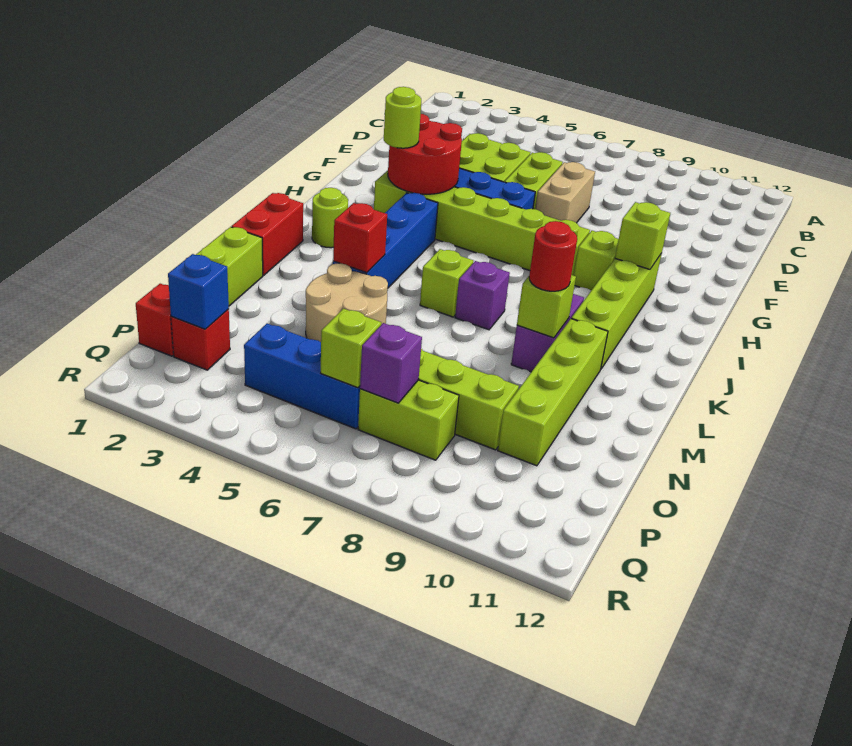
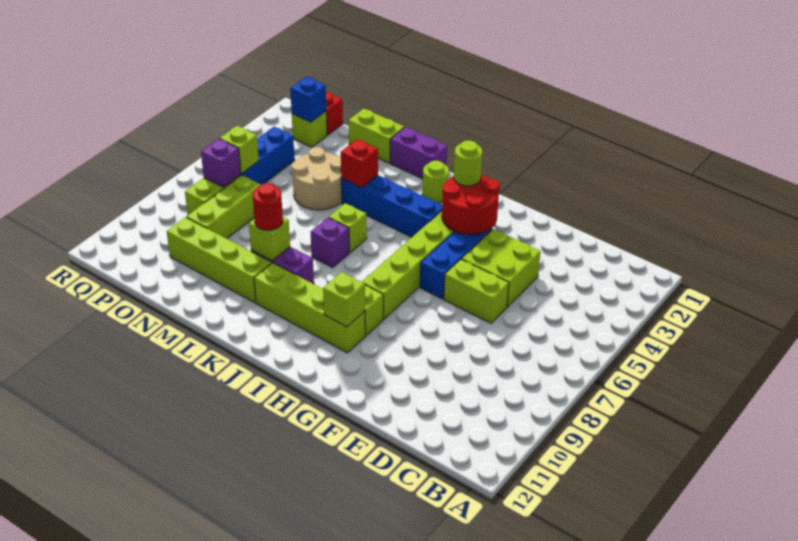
tan brick E7:F7 level 1 -> none
red brick K1:L1 level 1 -> purple brick K1:L1 level 1
red brick P2 level 1 -> lime brick P2 level 1

